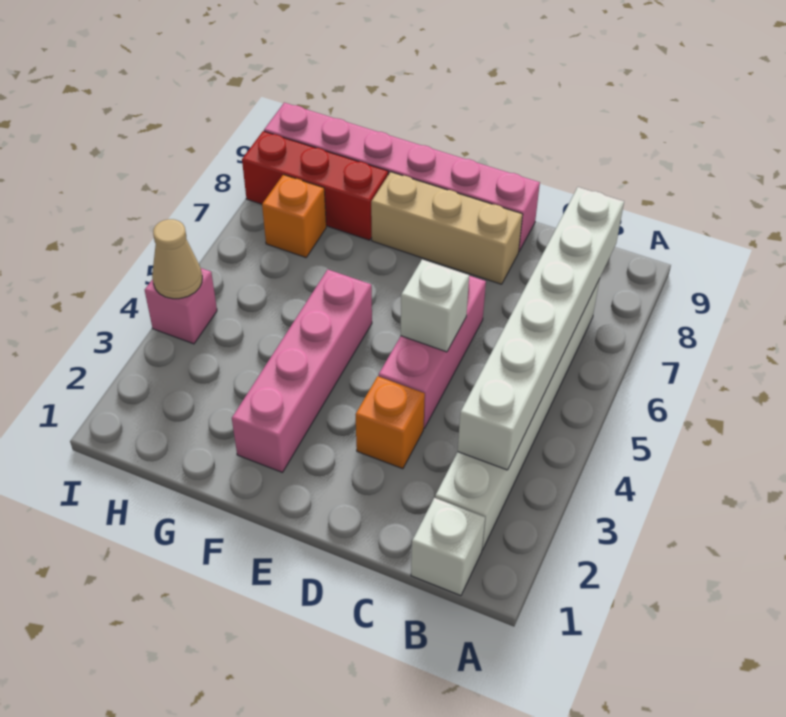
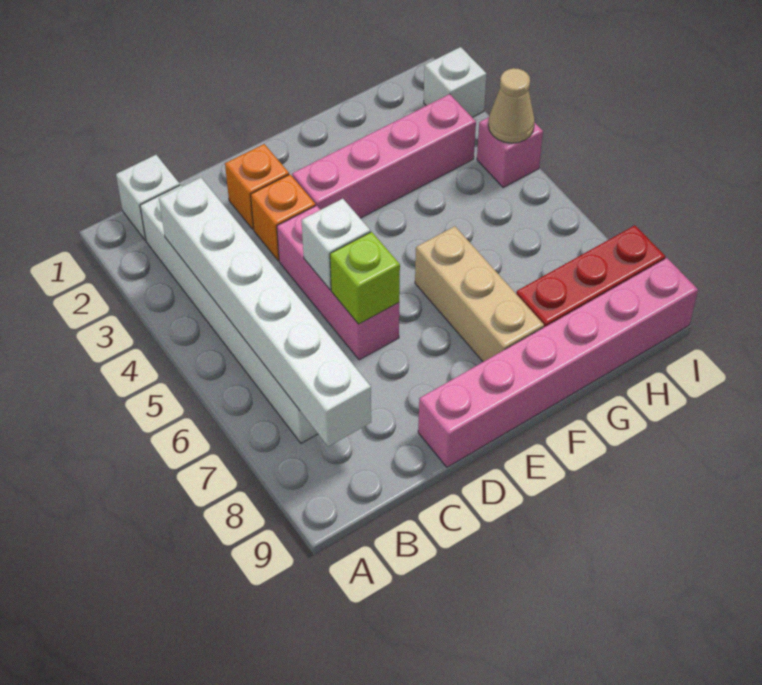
none -> lime brick D6 level 2
tan brick D8:F8 level 1 -> tan brick F6:F8 level 1
pink brick F2:F5 level 1 -> pink brick E3:H3 level 1
orange brick H7 level 1 -> orange brick D2 level 1
none -> white brick I2 level 1

